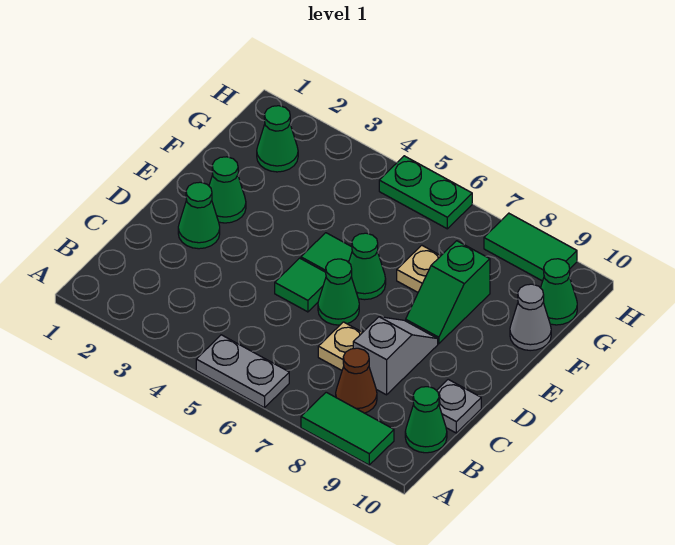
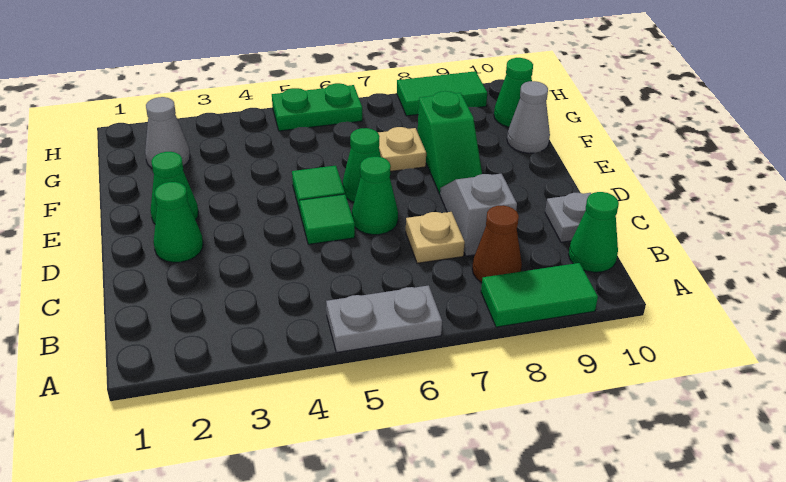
green cone G2 level 1 -> grey cone G2 level 1

